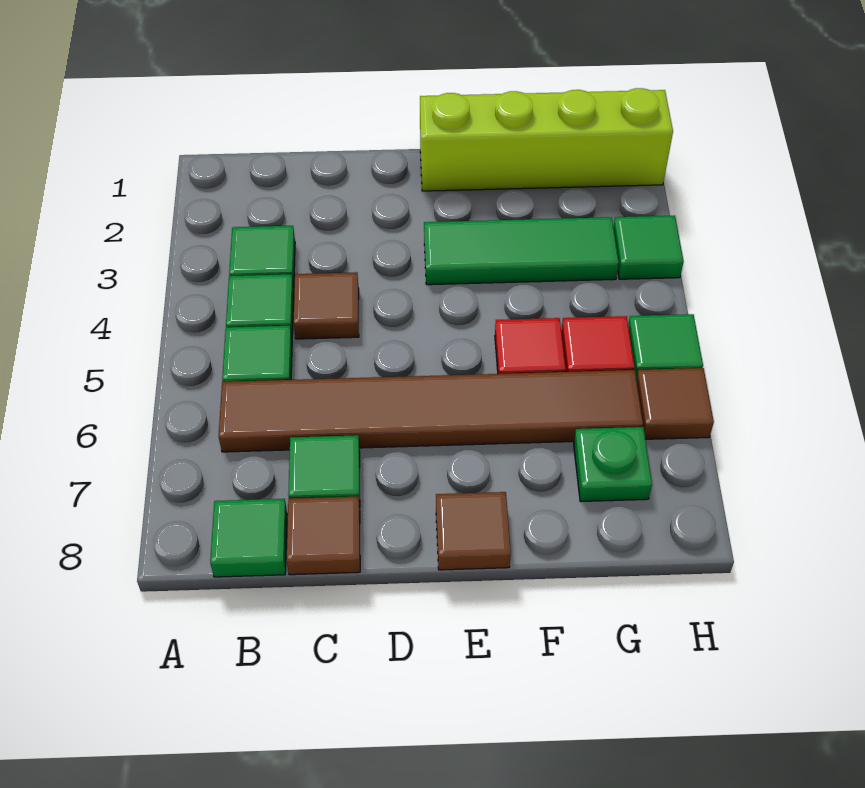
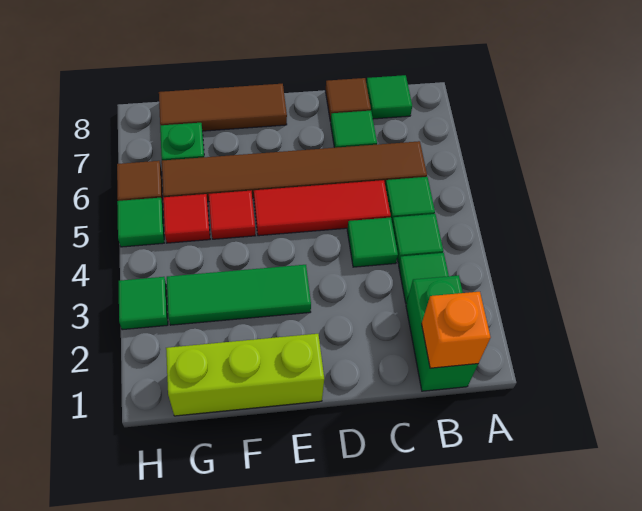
none -> green brick B1:B2 level 1
none -> orange brick B1 level 2
brown tile C4 level 1 -> green tile C4 level 1
none -> red tile C5:E5 level 1
lime brick E1:H1 level 1 -> lime brick E1:G1 level 1
brown tile E8 level 1 -> brown tile E8:G8 level 1

